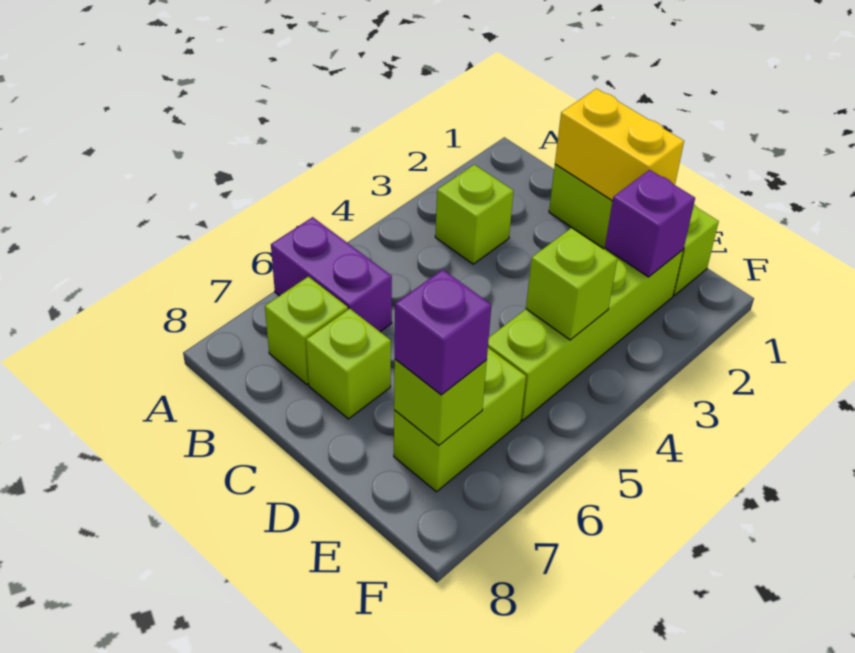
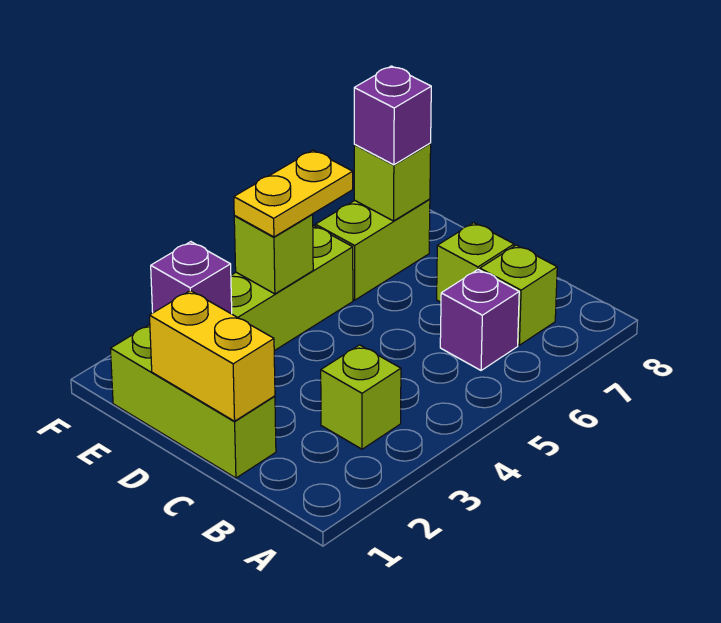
purple brick A6:B6 level 1 -> purple brick B6 level 1
none -> yellow plate E4:E5 level 3

